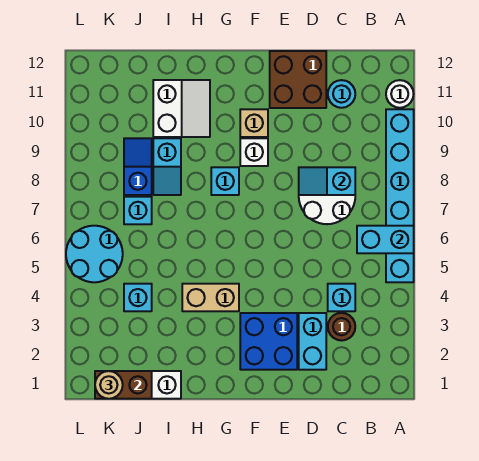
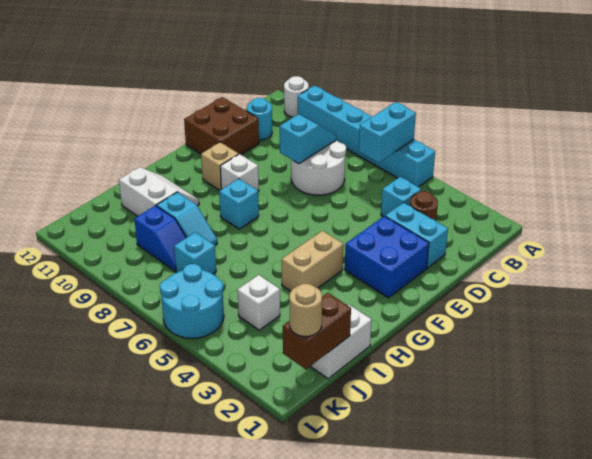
cyan slope C8:D8 level 2 top C -> cyan slope C8:D8 level 2 top D
cyan brick J4 level 1 -> white brick J4 level 1
blue slope J8:J9 level 1 top 8 -> blue slope J8:J9 level 1 top 9

